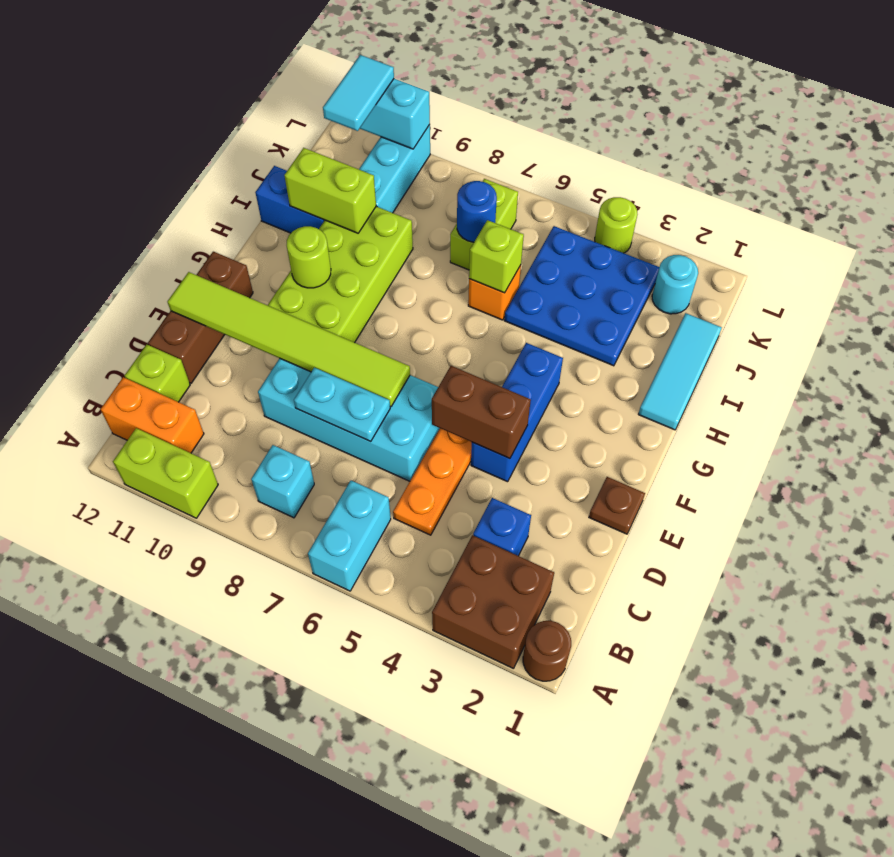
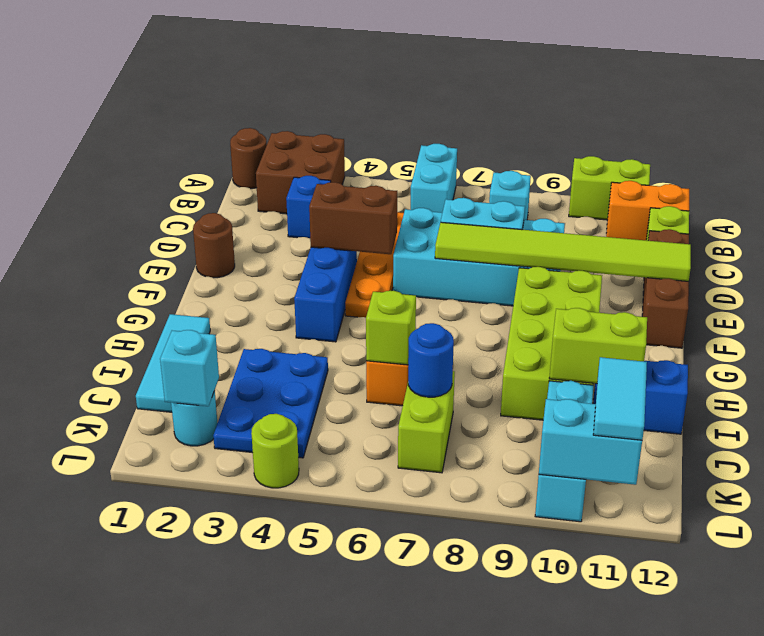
brown plate E1 level 1 -> brown round brick E1 level 1
lime round brick G10 level 2 -> none
blue plate I3:K5 level 1 -> blue plate I3:K4 level 1
none -> cyan brick K2 level 2

